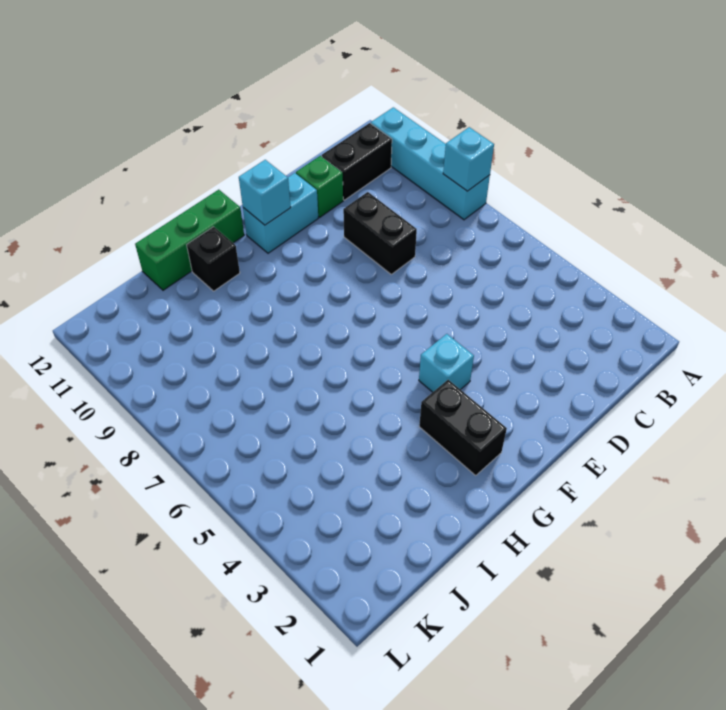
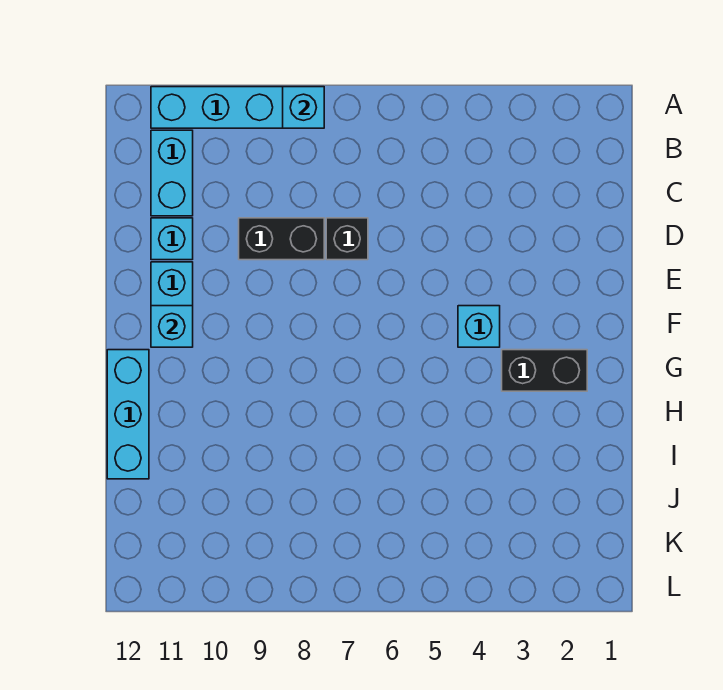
black brick B11:C11 level 1 -> cyan brick B11:C11 level 1
green brick D11 level 1 -> cyan brick D11 level 1
green brick G12:I12 level 1 -> cyan brick G12:I12 level 1
black brick H11 level 1 -> black brick D7 level 1

